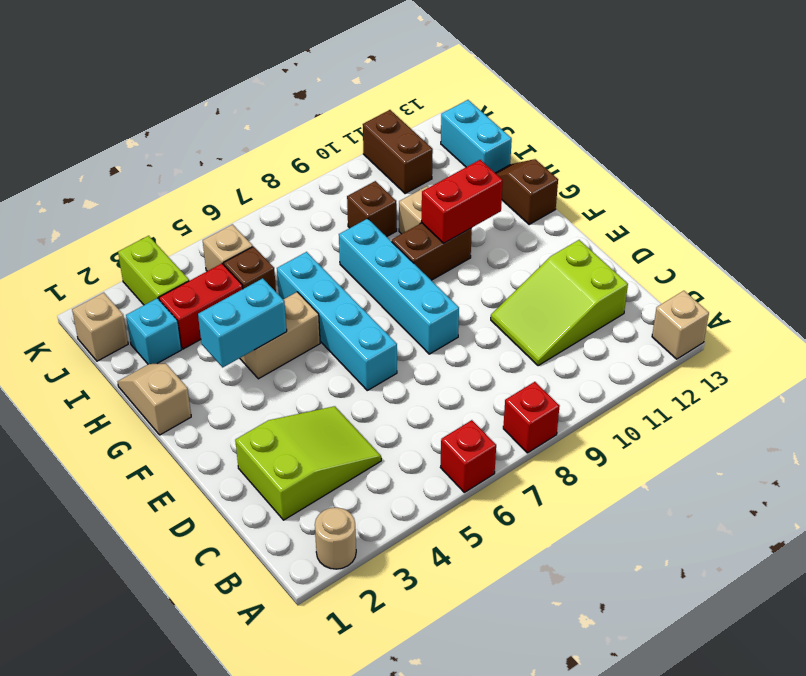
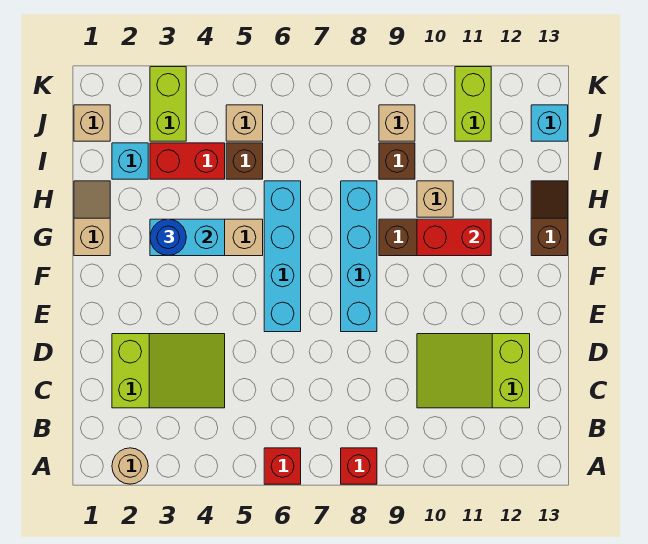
tan brick A13 level 1 -> tan brick J9 level 1
none -> blue round brick G3 level 3
cyan brick I13:J13 level 1 -> cyan brick J13 level 1
brown brick J11:K11 level 1 -> lime brick J11:K11 level 1

